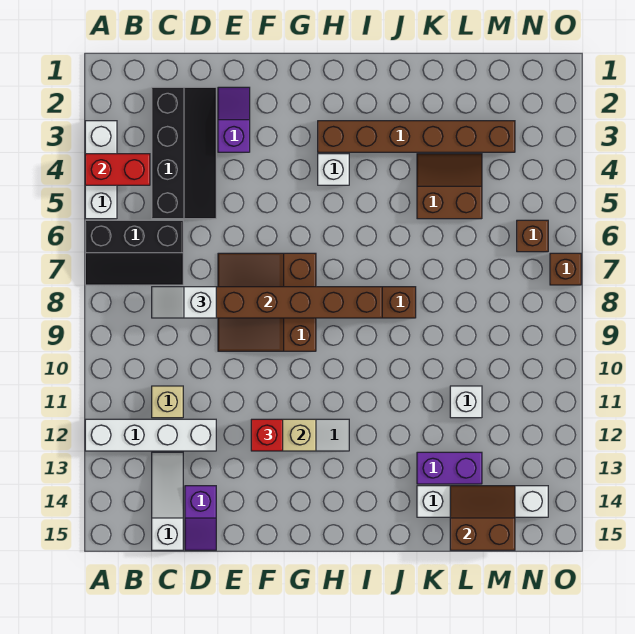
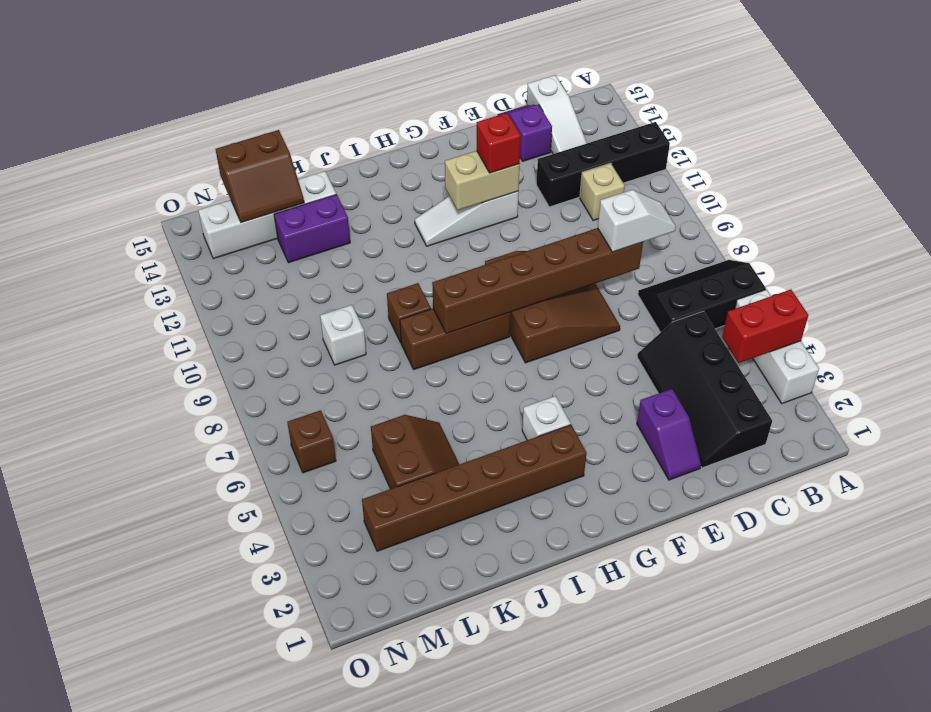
white brick A12:D12 level 1 -> black brick A12:D12 level 1
brown slope K4:L5 level 1 top 5 -> brown slope K4:L5 level 1 top L
white brick L11 level 1 -> white brick L9 level 1
brown brick O7 level 1 -> brown brick J9 level 1

